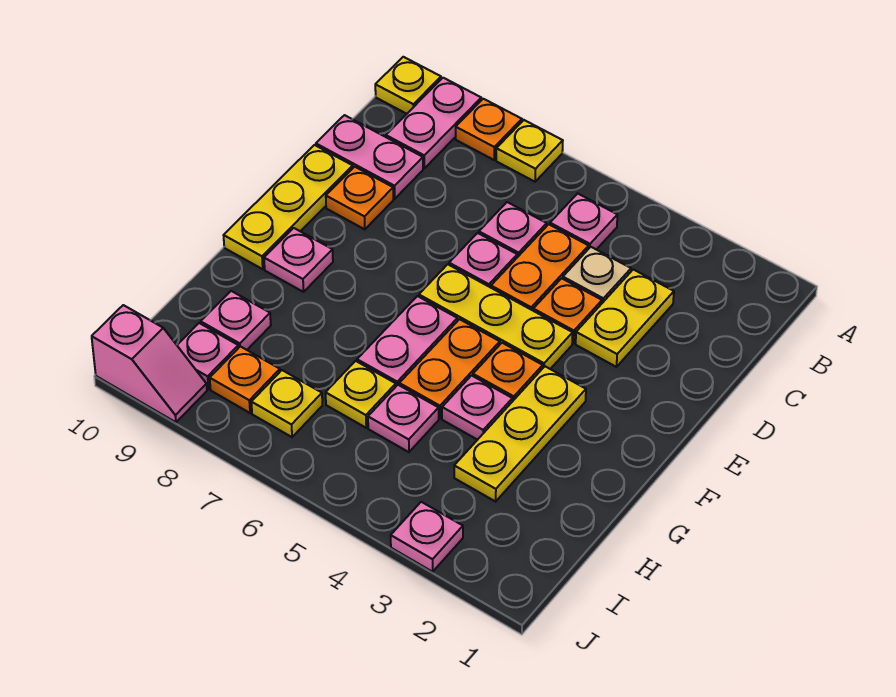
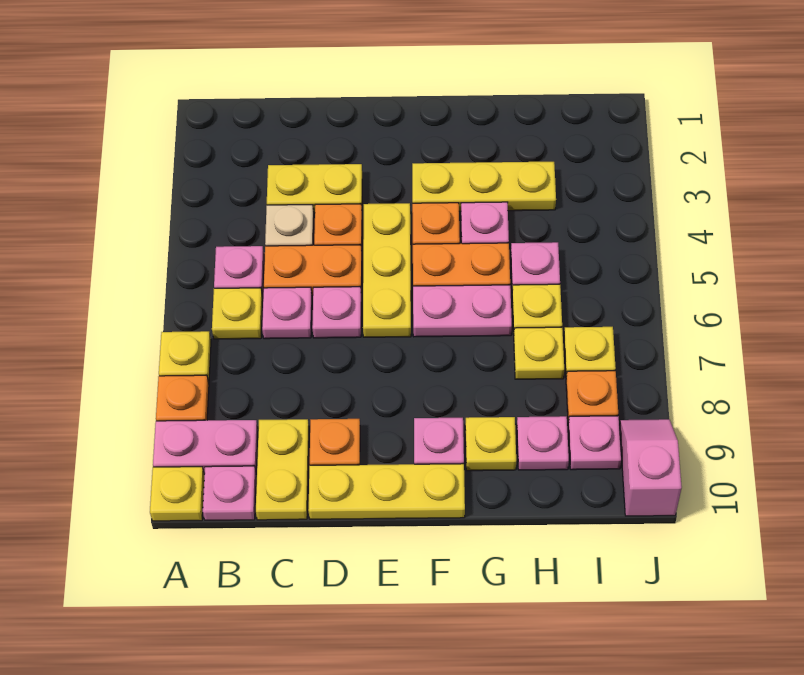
none -> yellow plate B6 level 1
pink plate C9:C10 level 1 -> yellow plate C9:C10 level 1
none -> yellow plate G9 level 1
none -> yellow plate H7 level 1
pink plate J3 level 1 -> pink plate B10 level 1

